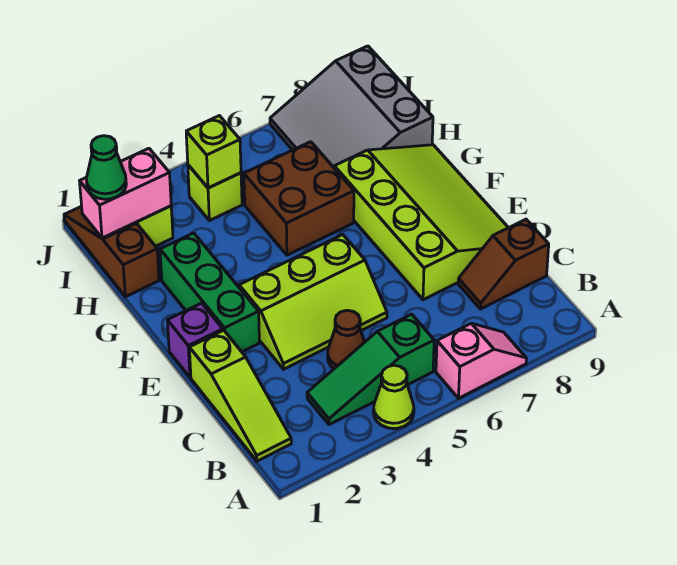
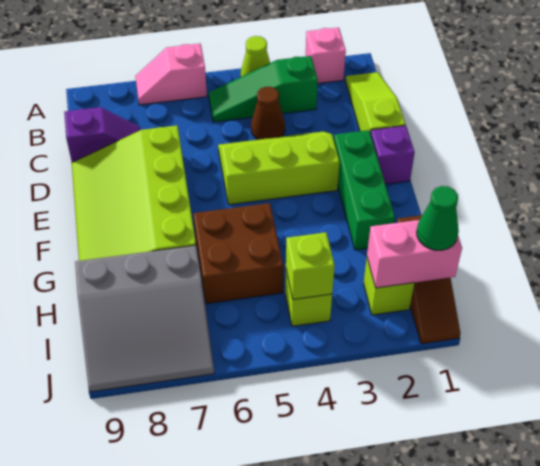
none -> pink brick A2 level 1
green slope B3:B5 level 1 top 5 -> green slope B3:B5 level 1 top 3
brown slope C8:C9 level 1 top 9 -> purple slope C8:C9 level 1 top 9
grey slope H7:J9 level 1 top 9 -> grey slope H7:J9 level 1 top H

